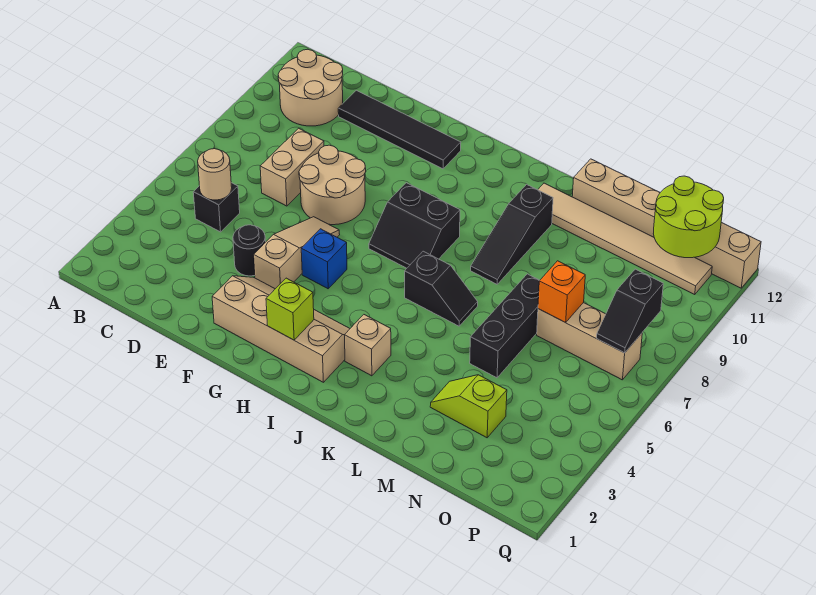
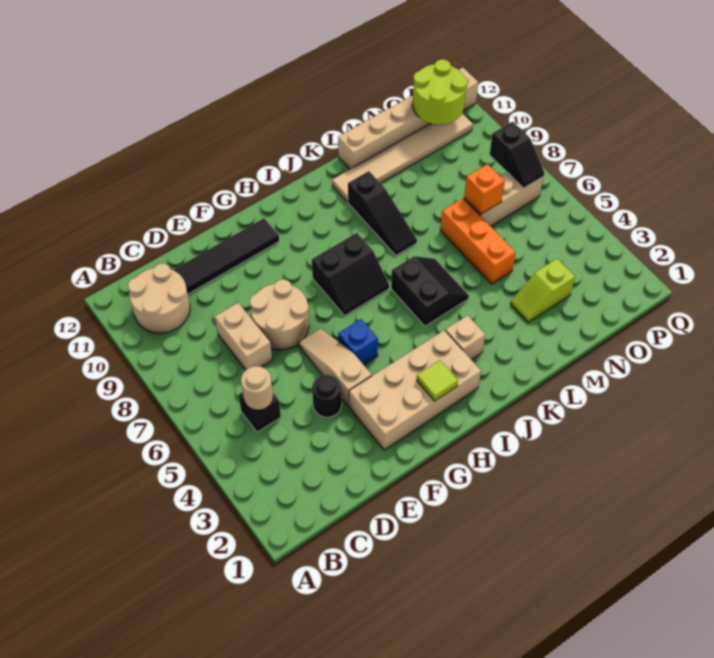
tan slope F2:I3 level 1 top 2 -> tan brick F2:I3 level 1
lime brick H2 level 2 -> lime tile H2 level 2
black slope J6:K6 level 1 top J -> black slope J5:K6 level 1 top J
black brick M5:M7 level 1 -> orange brick M5:M7 level 1

